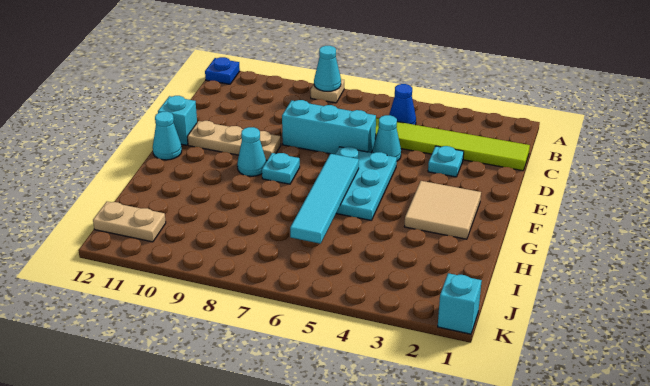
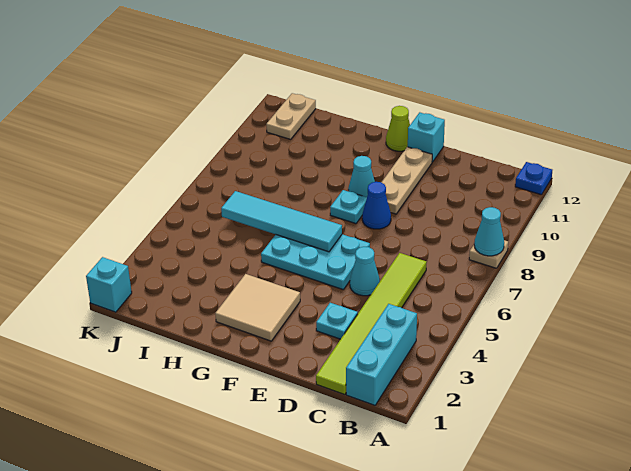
blue cone B5 level 1 -> blue cone E8 level 1
cyan brick D6:D8 level 1 -> cyan brick B1:B3 level 1
cyan cone F12 level 1 -> lime cone F12 level 1

